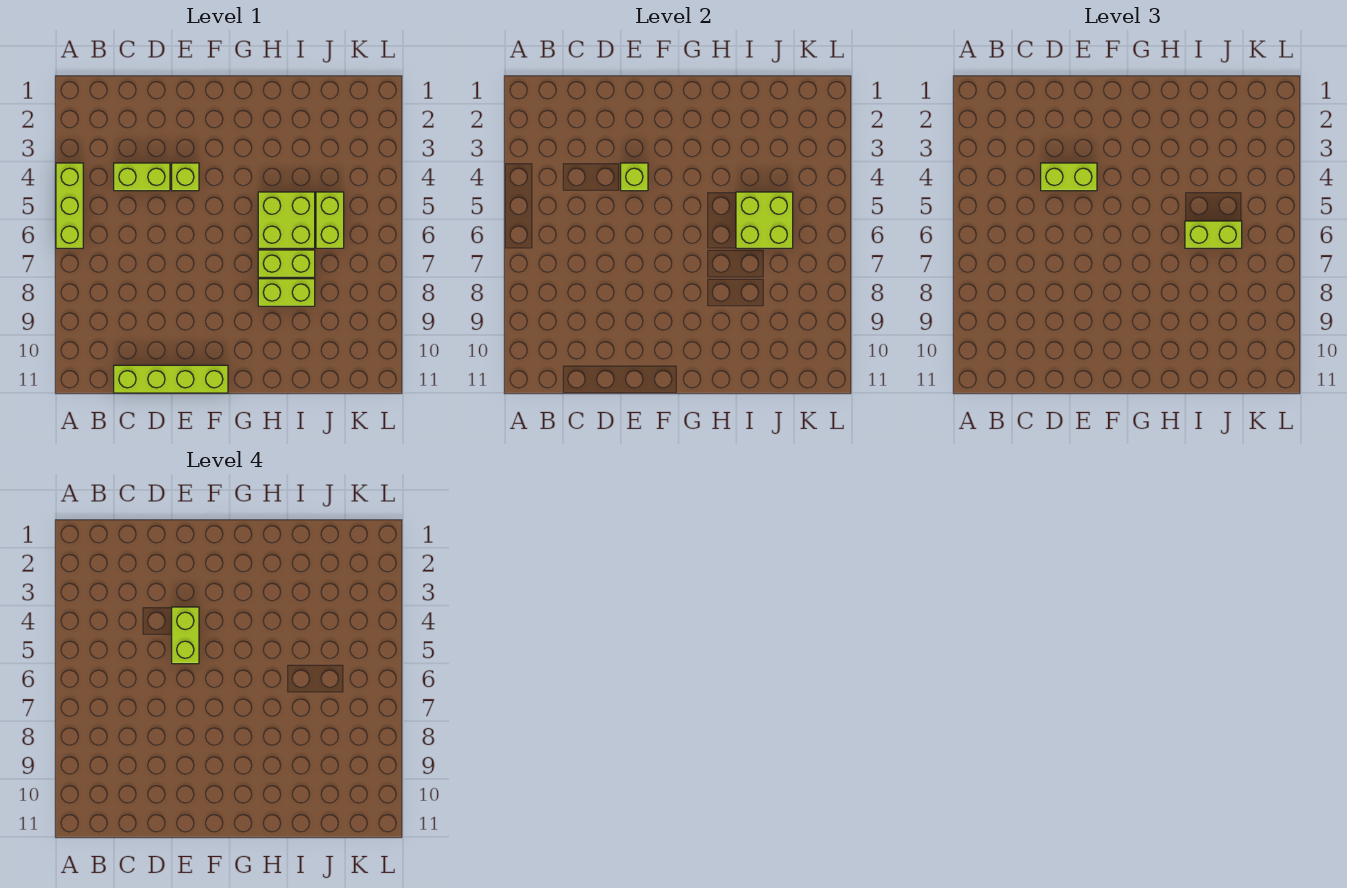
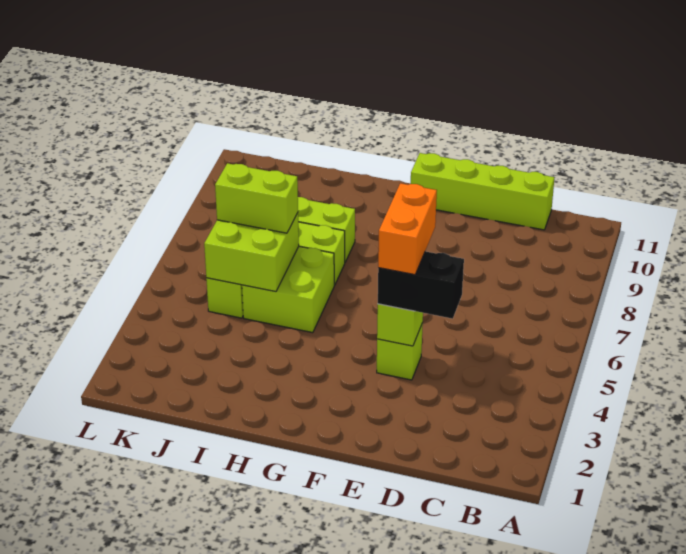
lime brick A4:A6 level 1 -> none
lime brick C4:D4 level 1 -> none
lime brick D4:E4 level 3 -> black brick D4:E4 level 3
lime brick E4:E5 level 4 -> orange brick E4:E5 level 4

